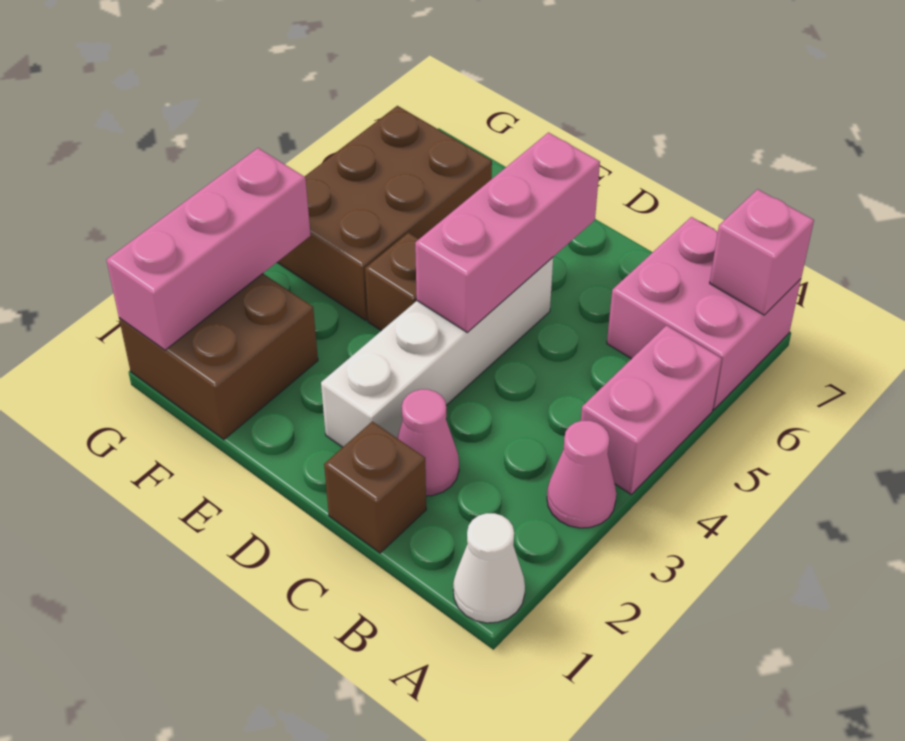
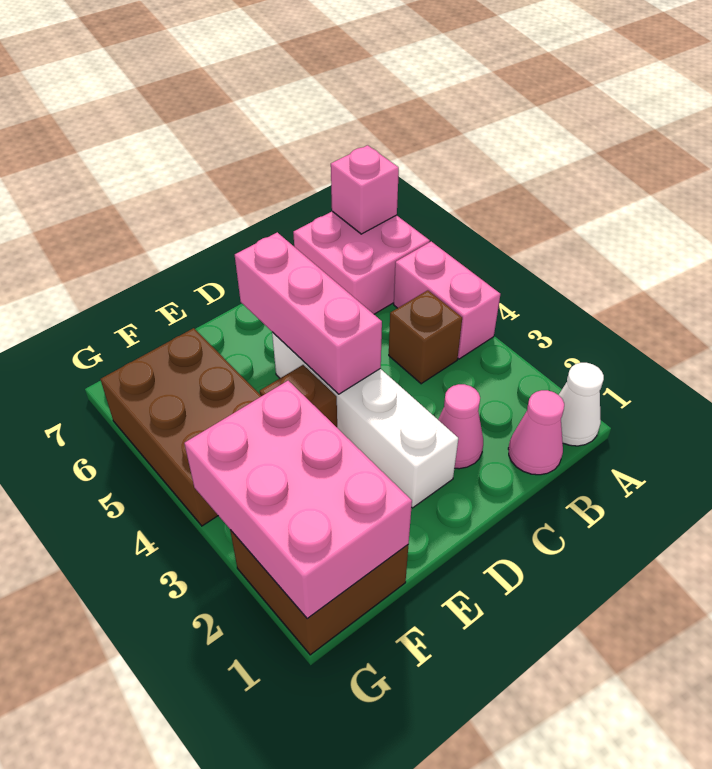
pink cone A3 level 1 -> pink cone B1 level 1
brown brick C1 level 1 -> brown brick B4 level 1
pink brick G1:G3 level 2 -> pink brick F1:G3 level 2

